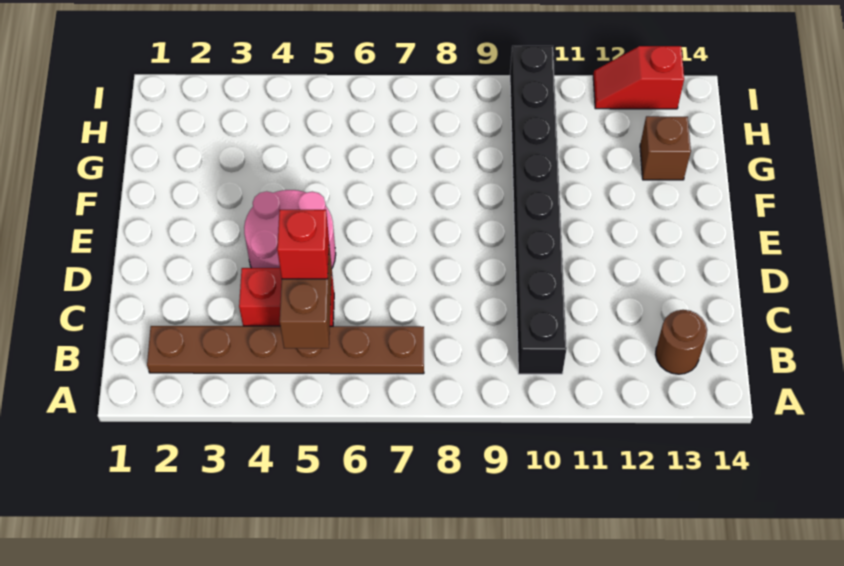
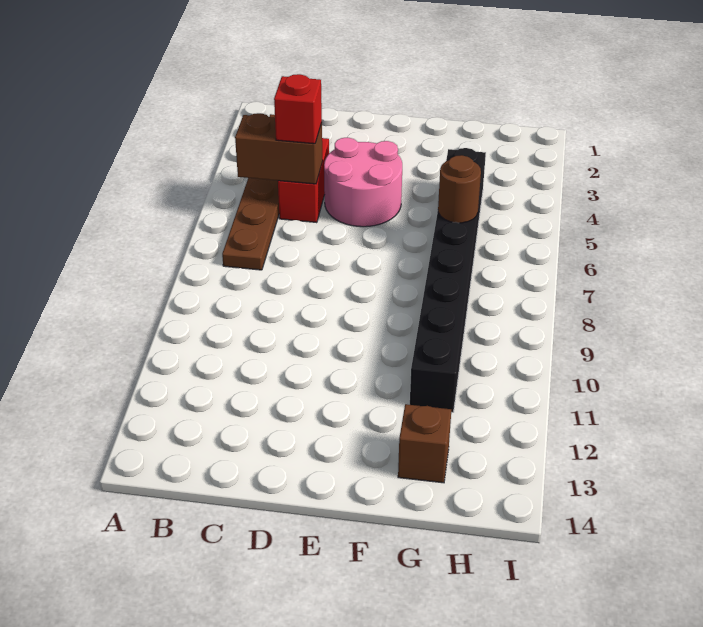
black brick B10:I10 level 1 -> black brick G4:G11 level 1
brown round brick B13 level 1 -> brown round brick G6 level 2
red slope I12:I13 level 1 top 13 -> none

